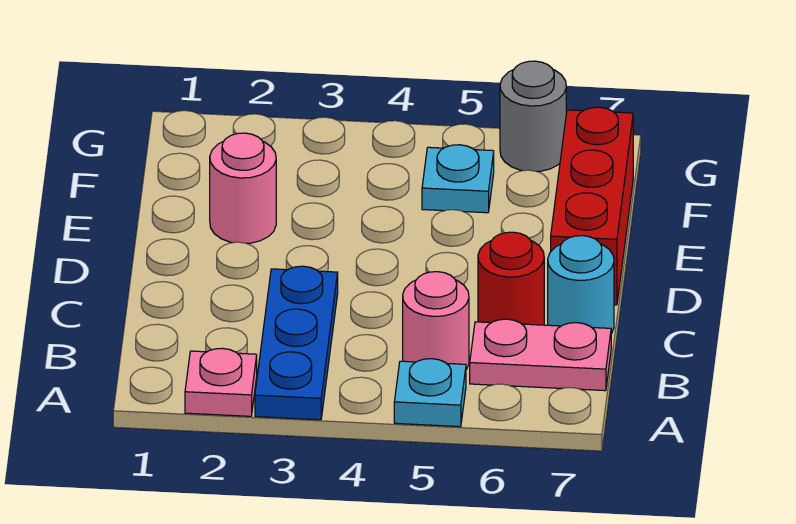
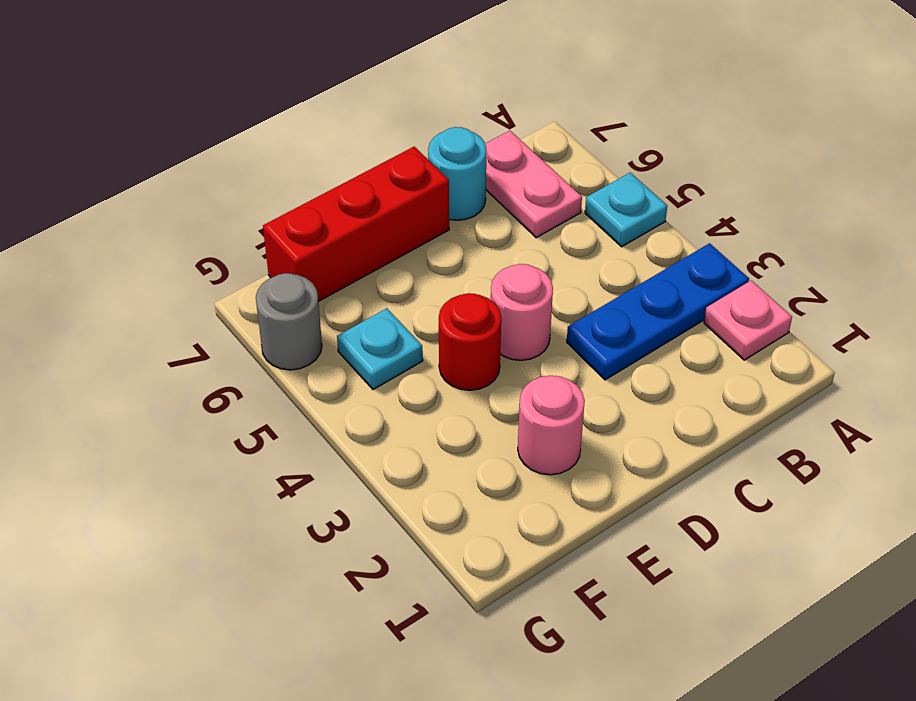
pink round brick B5 level 1 -> pink round brick D4 level 1
red round brick C6 level 1 -> red round brick E4 level 1

